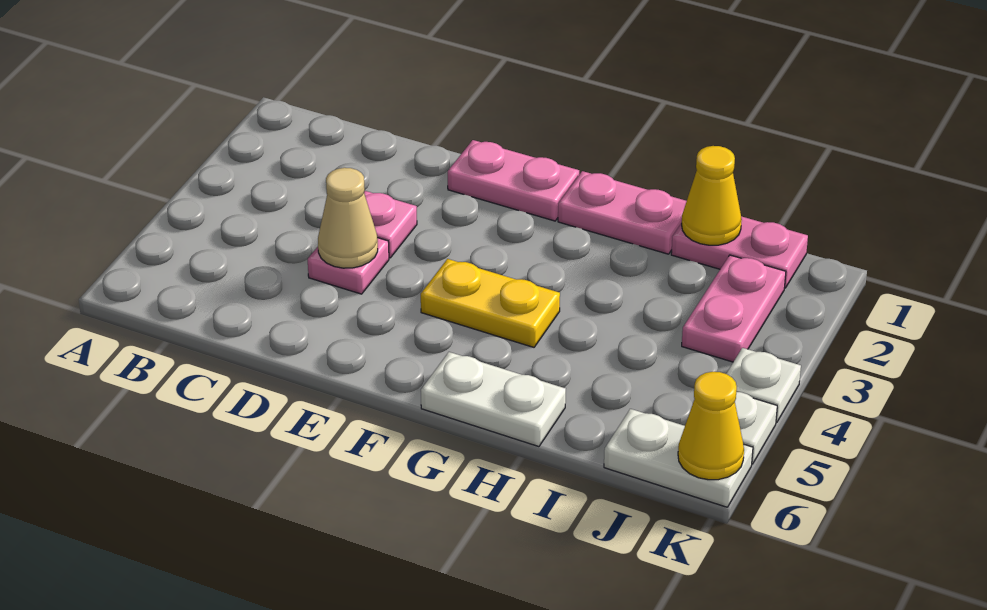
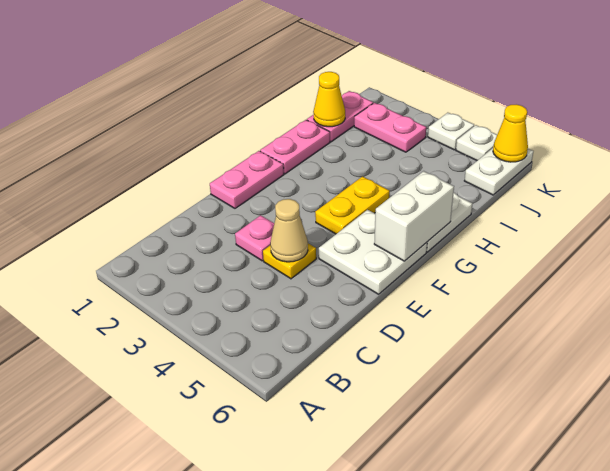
pink plate D4 level 1 -> yellow plate D4 level 1
none -> white plate E5:F6 level 1
none -> white brick F6:G6 level 2

